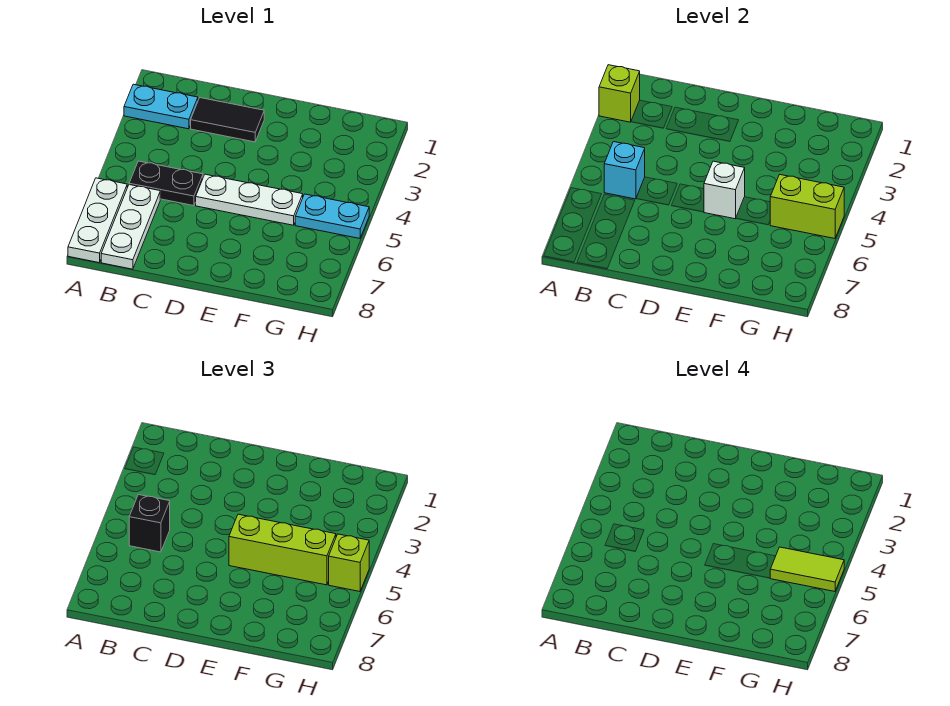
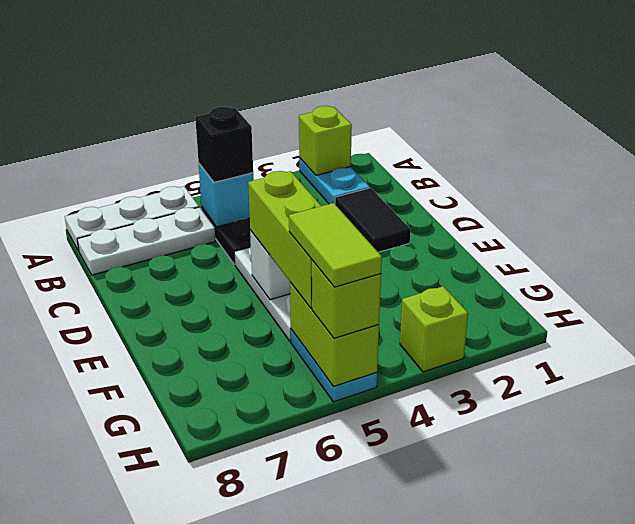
none -> lime brick H3 level 1

